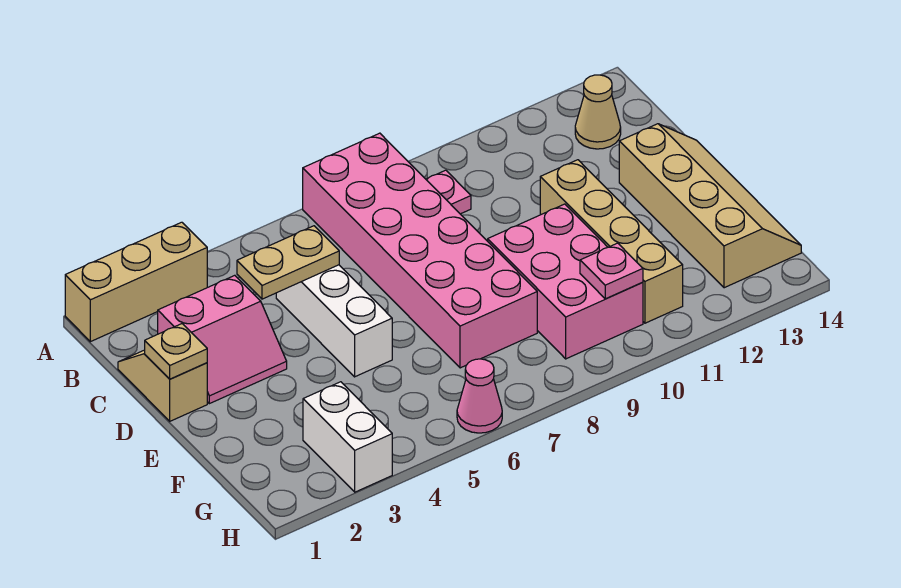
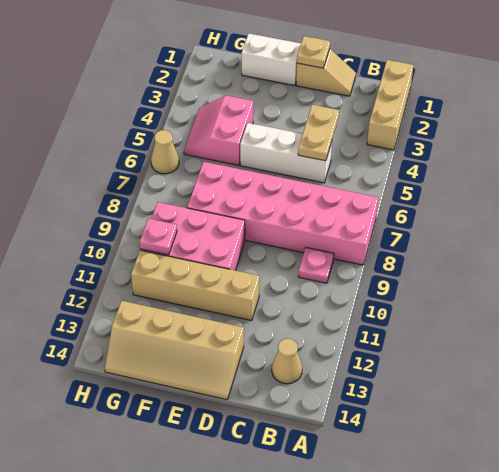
pink slope C2:D3 level 1 top C -> pink slope F4:G5 level 1 top F
white brick G3:H3 level 1 -> white brick E1:F1 level 1
pink cone H6 level 1 -> tan cone H6 level 1

